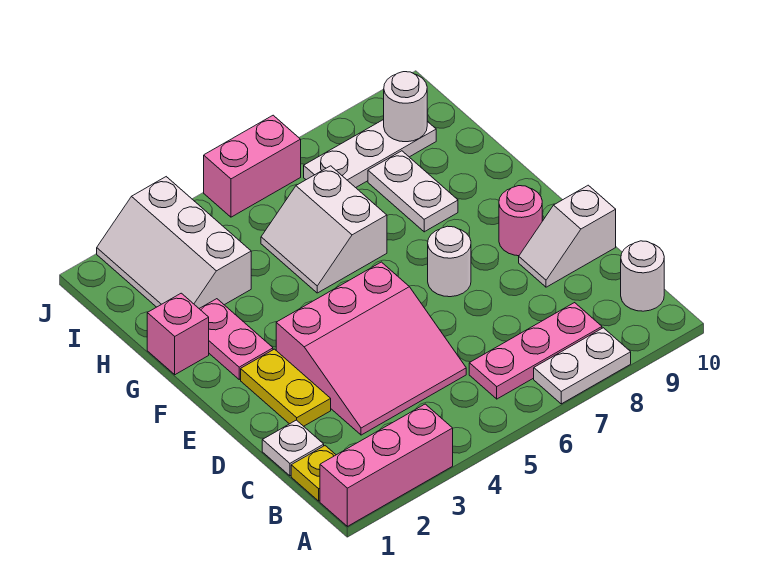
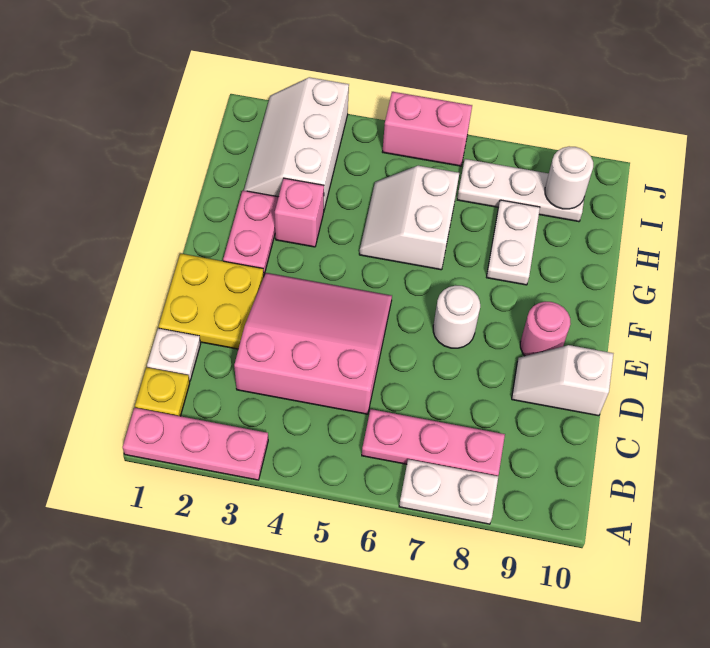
pink brick A1:A3 level 1 -> pink plate A1:A3 level 1
white round brick B10 level 1 -> none
pink slope C3:E5 level 1 top E -> pink slope C3:E5 level 1 top C
yellow plate D2:E2 level 1 -> yellow plate D1:E2 level 1
pink brick G1 level 1 -> pink brick G3 level 1

